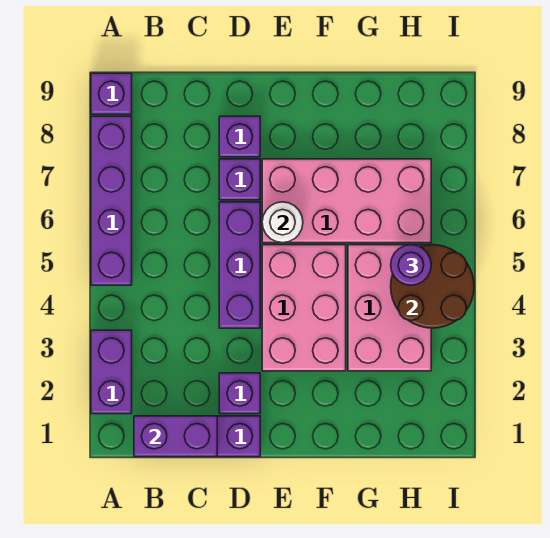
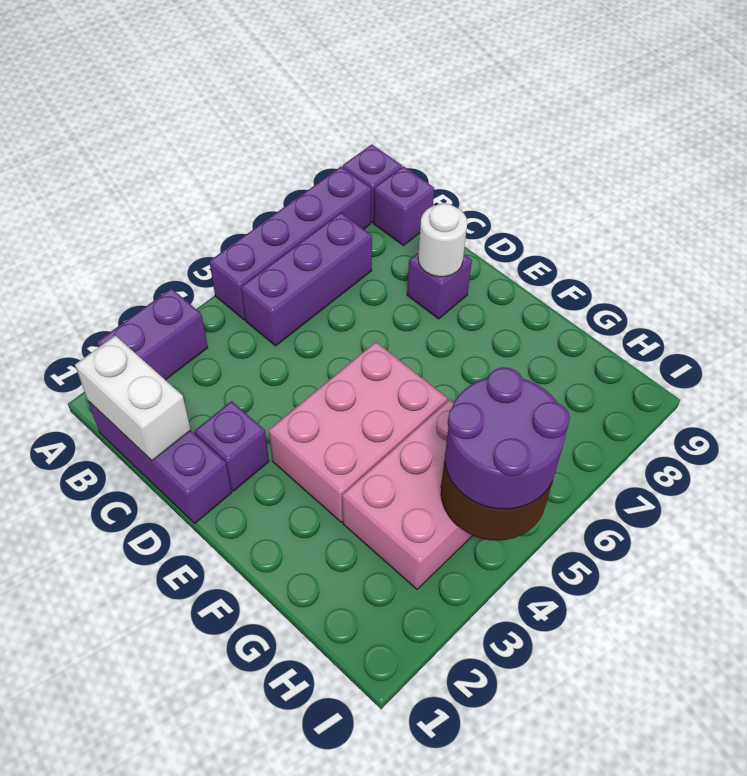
purple brick B1:C1 level 2 -> white brick B1:C1 level 2
purple brick D4:D6 level 1 -> purple brick B5:B7 level 1
purple brick D7 level 1 -> purple brick B9 level 1
pink brick E6:H7 level 1 -> none
white round brick E6 level 2 -> white round brick D8 level 2
purple round brick H5 level 3 -> purple round brick H4:I5 level 3

